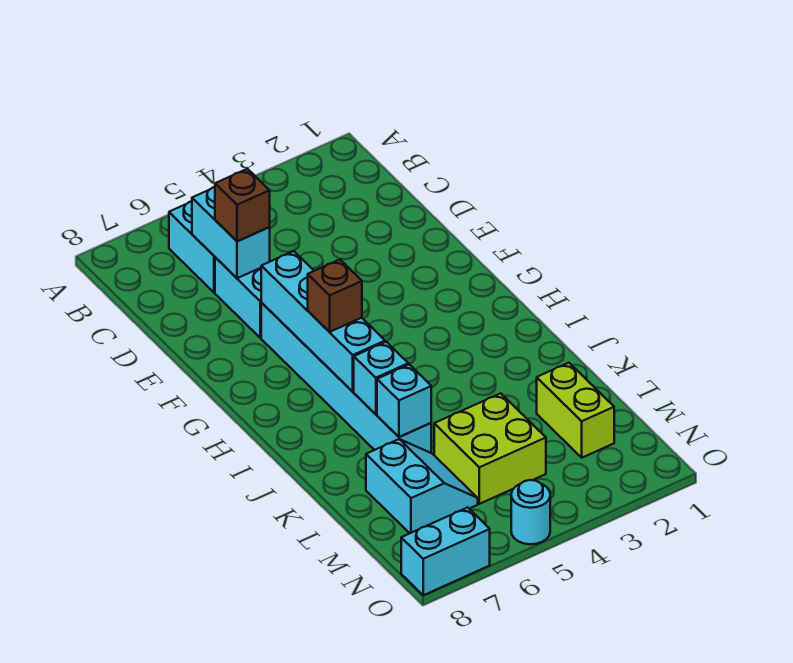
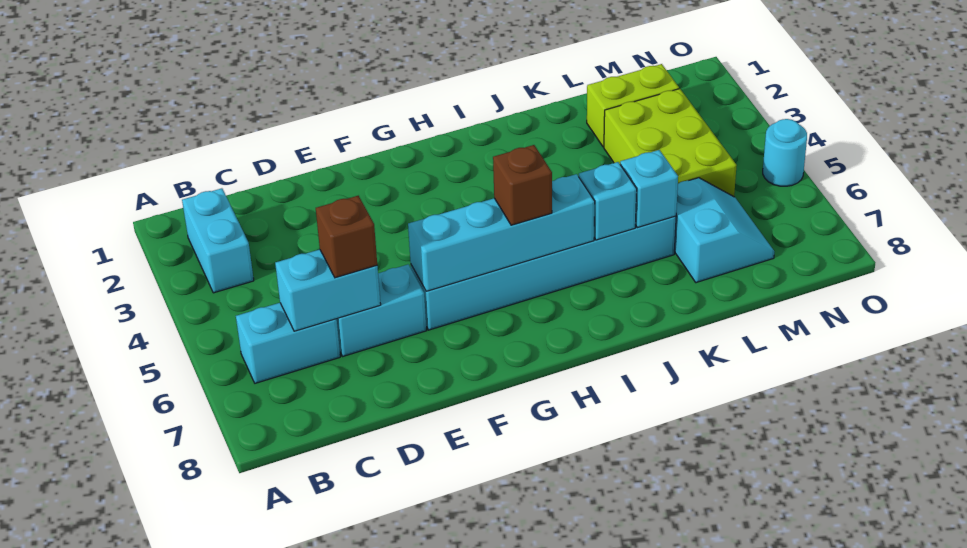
lime brick L4:M5 level 1 -> lime brick L3:M5 level 1
cyan slope L6:M7 level 1 top 7 -> cyan slope L6:M7 level 1 top L
cyan brick O7:O8 level 1 -> cyan brick B2:B3 level 1

